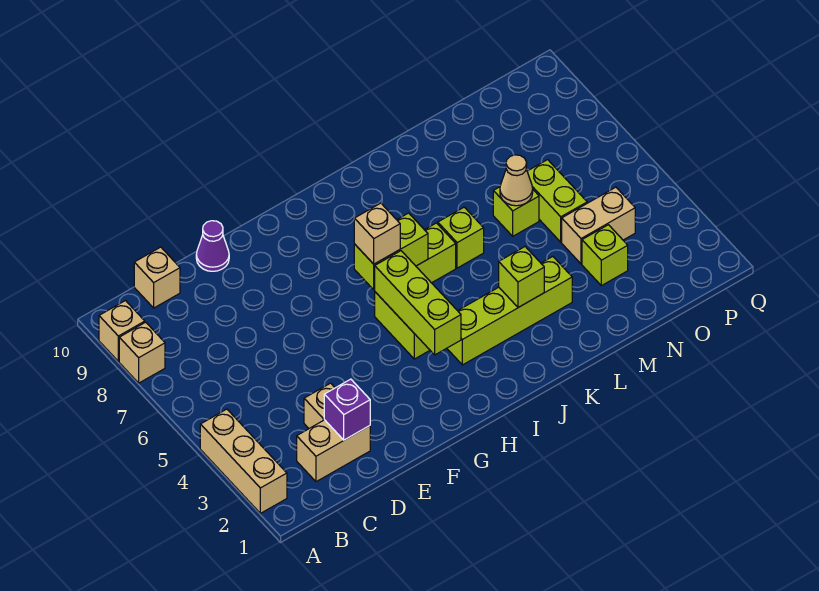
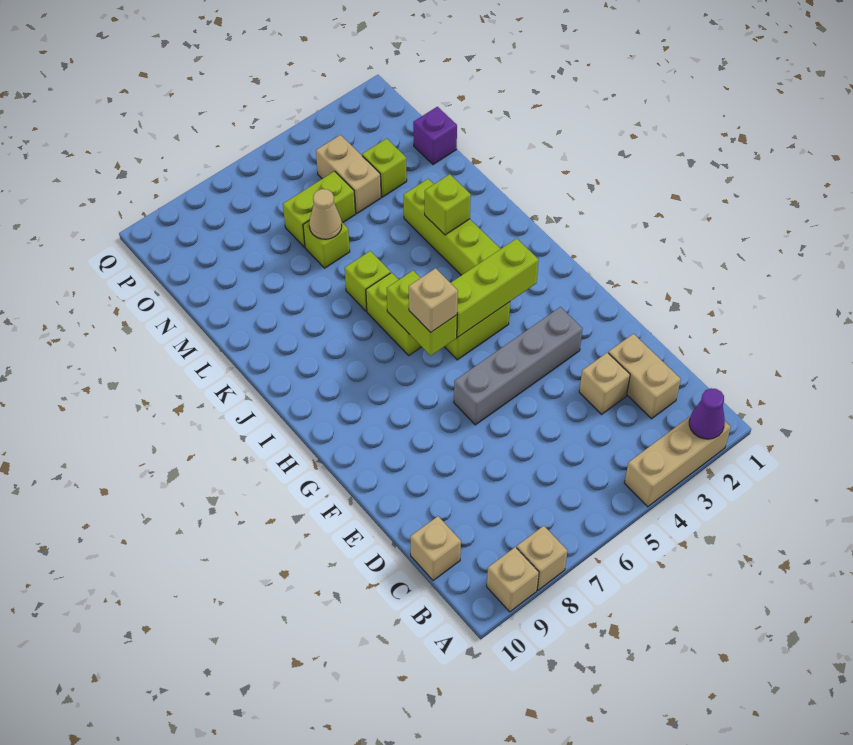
purple brick D2 level 2 -> purple brick N1 level 1
purple cone E10 level 1 -> purple cone A2 level 2
none -> grey brick F3:F6 level 1

